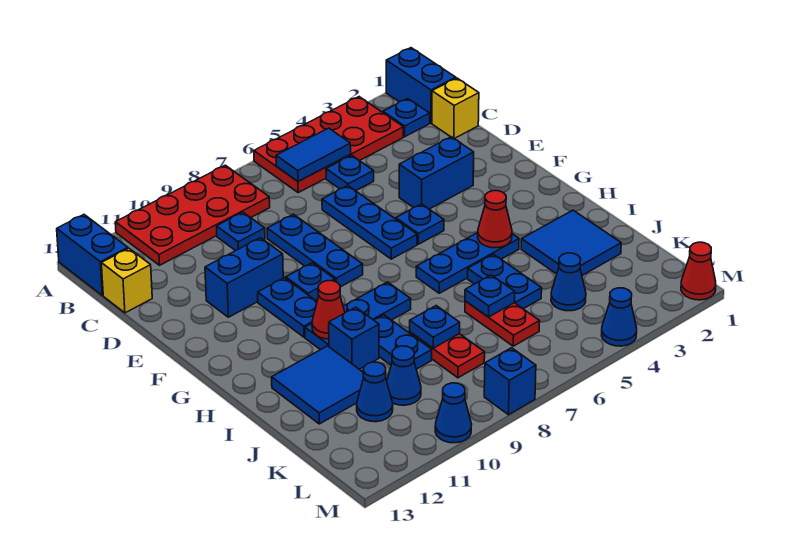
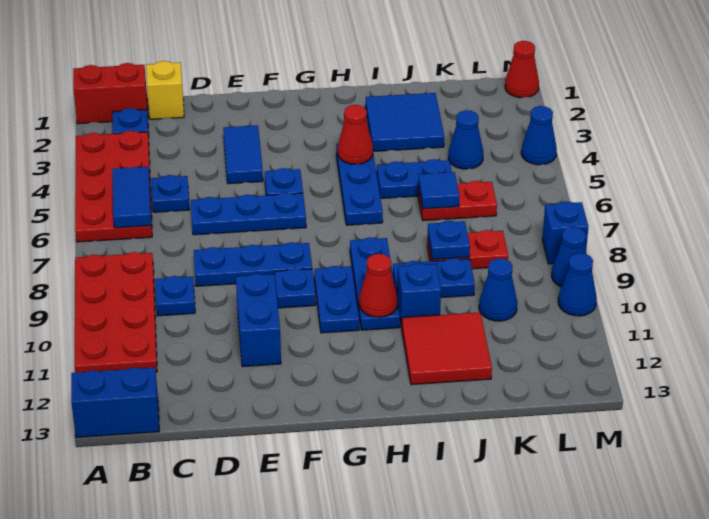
blue brick A1:B1 level 1 -> red brick A1:B1 level 1
yellow brick C13 level 1 -> none
blue brick E3:E4 level 1 -> blue tile E3:E4 level 1
blue plate F10:G10 level 1 -> blue plate G9:G10 level 1
blue tile I11:J12 level 1 -> red tile I11:J12 level 1
blue plate J6 level 2 -> blue tile J6 level 2
blue cone K11 level 1 -> blue cone M9 level 1

